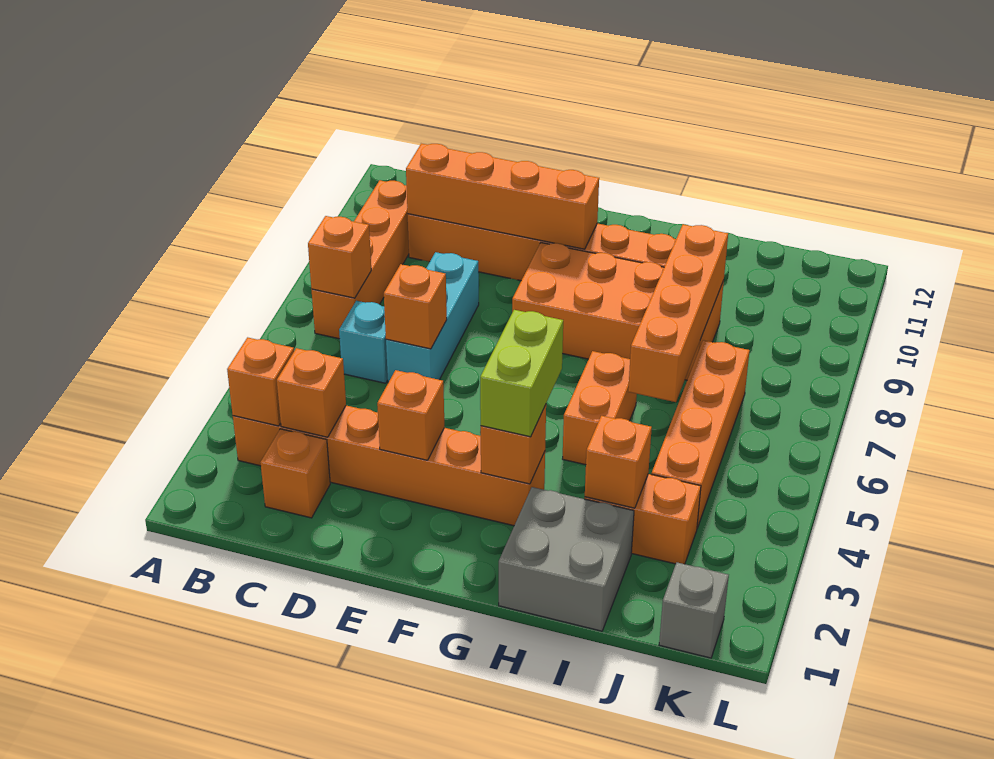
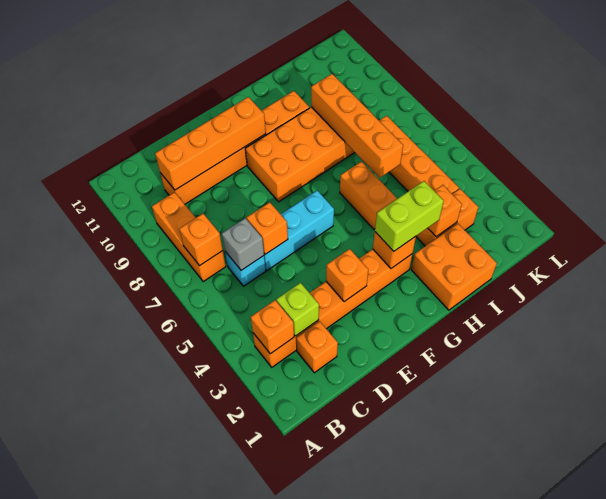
orange brick B7:B10 level 1 -> orange brick B7:B9 level 1
orange brick C3 level 2 -> lime brick C3 level 2
cyan brick D6:D8 level 1 -> cyan brick D6:F6 level 1
lime brick G3:G4 level 3 -> lime brick G3:H3 level 3
grey brick H1:I2 level 1 -> orange brick H1:I2 level 1
grey brick K1 level 1 -> grey brick C6 level 2

